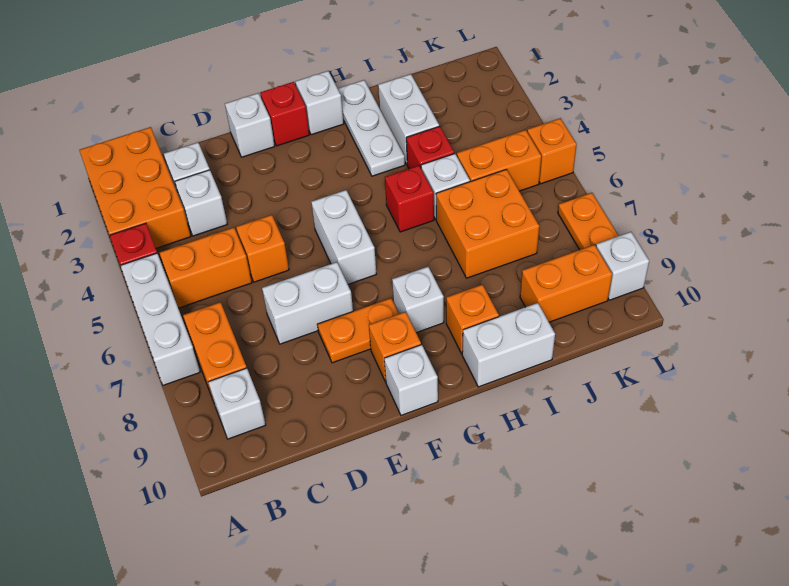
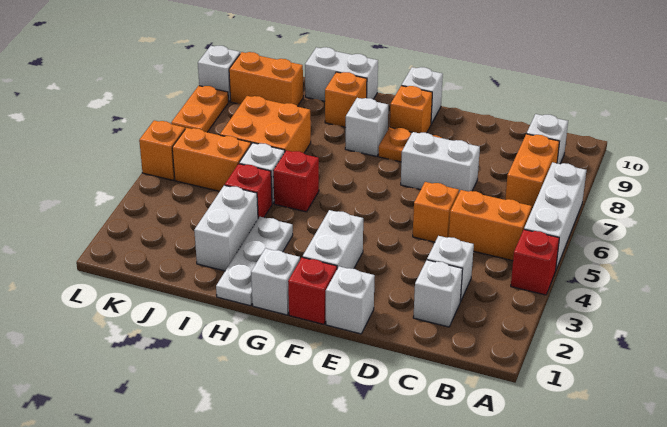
orange brick A1:B3 level 1 -> none
white brick F5:F6 level 1 -> white brick F2:F3 level 1

